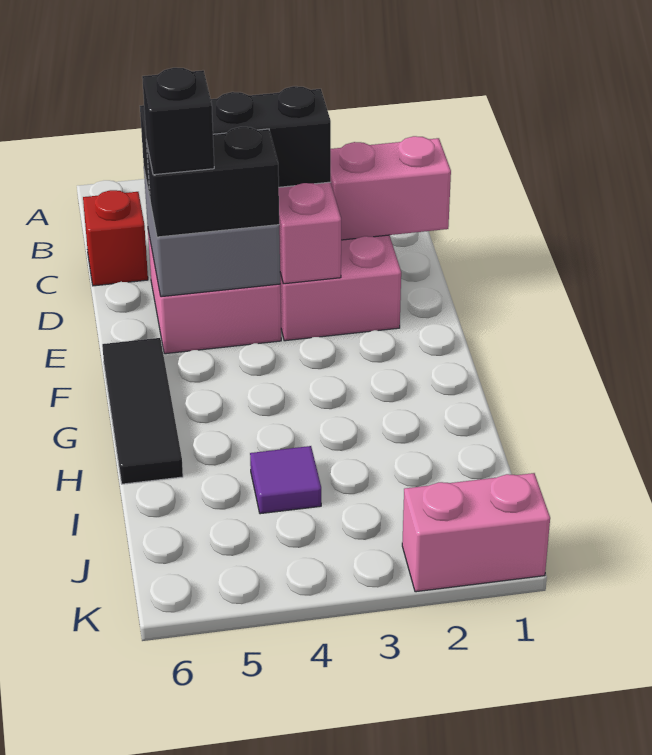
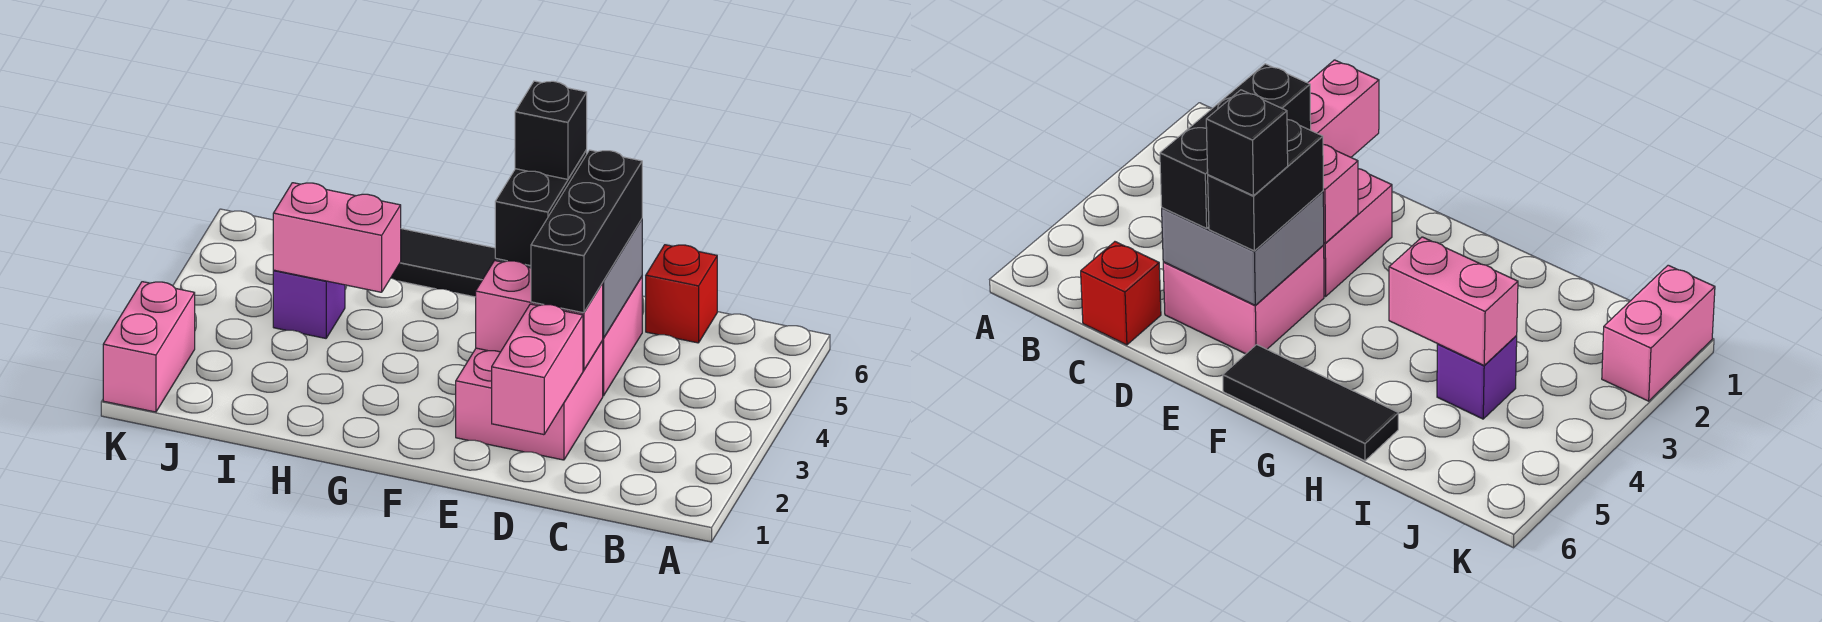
none -> pink brick H4:I4 level 2
purple tile I4 level 1 -> purple brick I4 level 1

